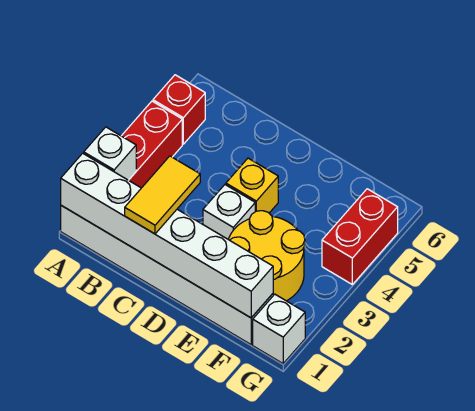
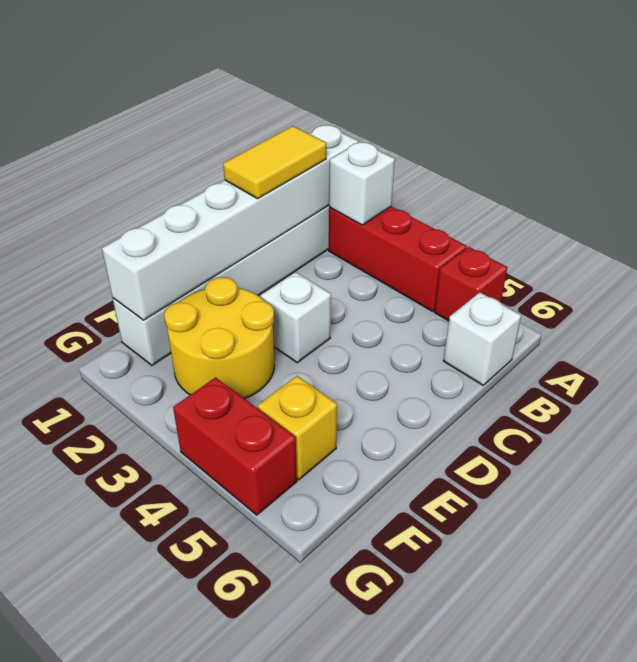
yellow tile C1:C2 level 3 -> yellow tile B1:C1 level 3
yellow brick D4 level 1 -> yellow brick F5 level 1
white brick G1 level 1 -> white brick B6 level 1

